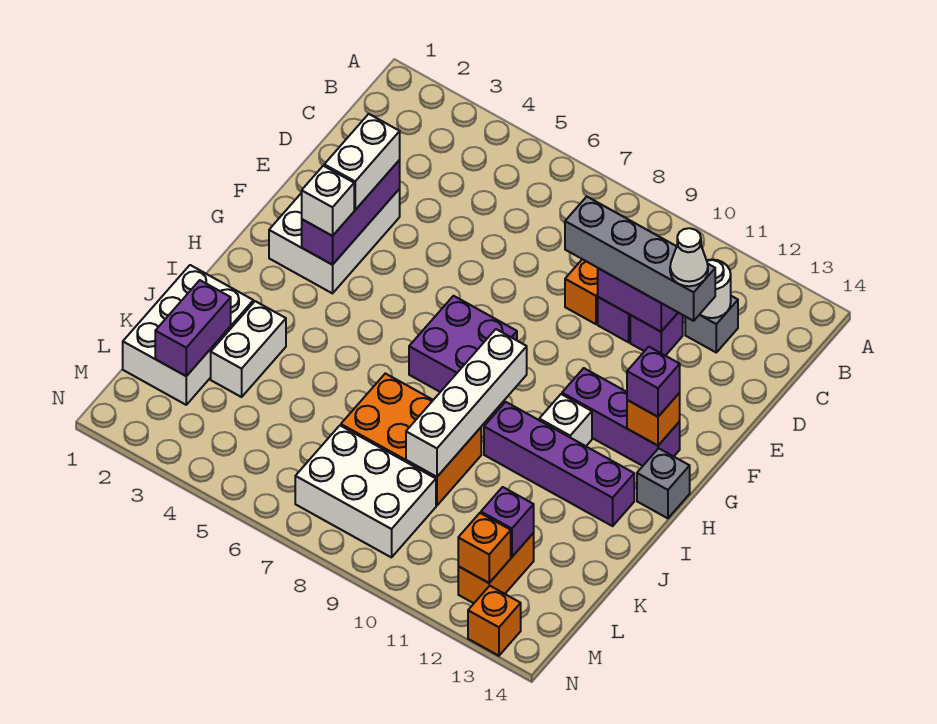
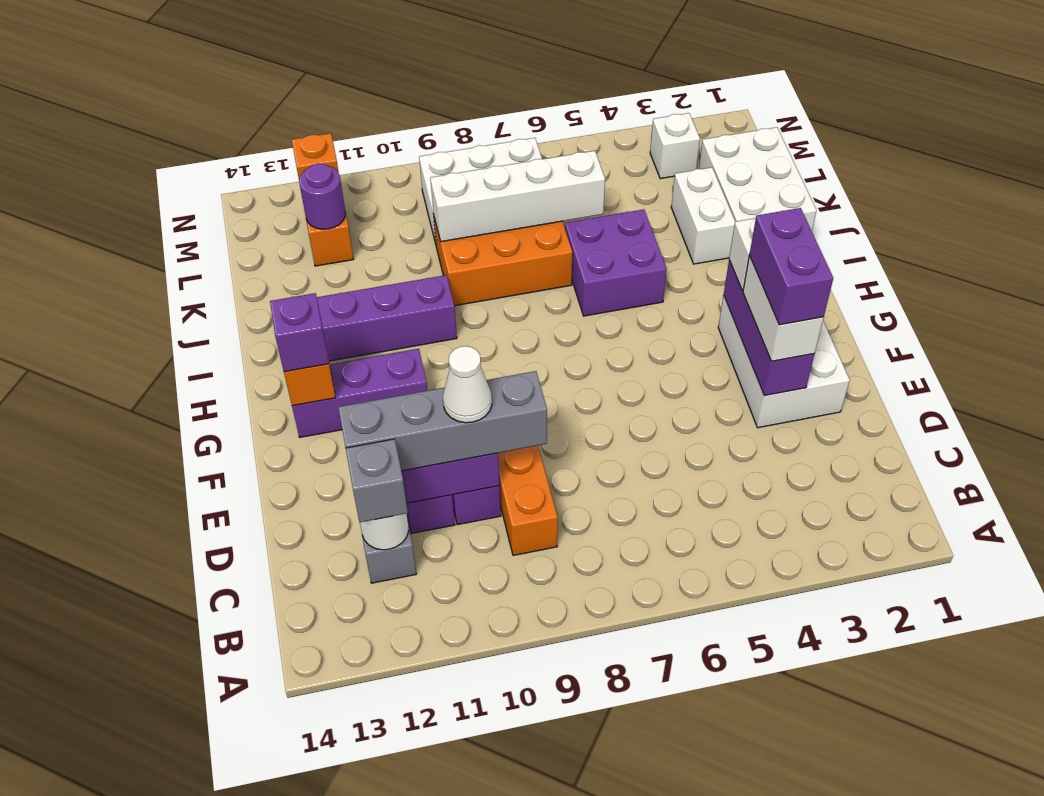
white cone D12 level 4 -> white cone D10 level 4
purple brick G7:H8 level 1 -> purple brick I5:J6 level 1
white brick H9:K9 level 2 -> white brick K6:K9 level 2
white brick H11 level 1 -> white brick M3 level 1
grey brick H14 level 1 -> grey brick C12 level 3
purple brick K2:L2 level 2 -> purple brick E3:F3 level 4
purple brick L12 level 2 -> purple round brick L12 level 2
orange brick N13 level 1 -> none

